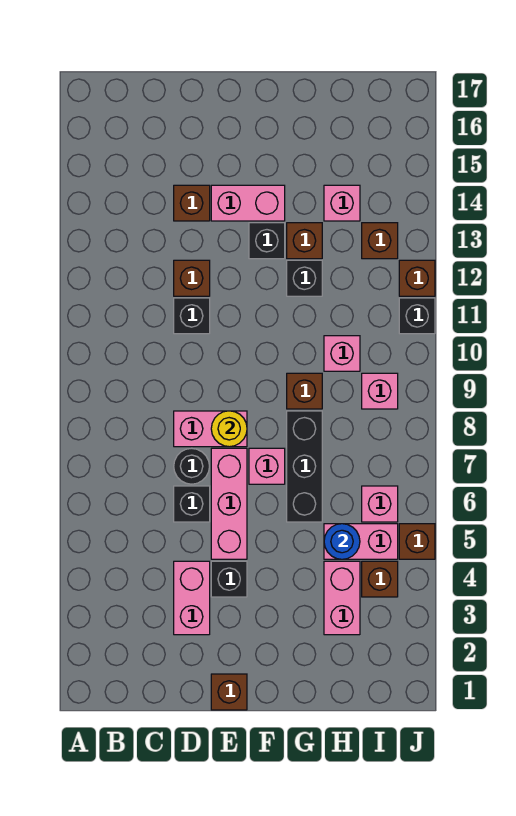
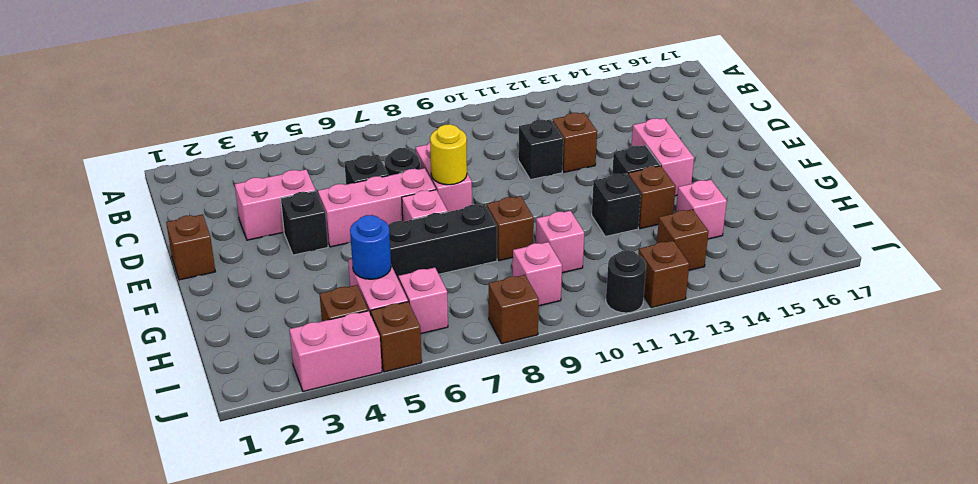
brown brick D14 level 1 -> brown brick J8 level 1
pink brick H3:H4 level 1 -> pink brick J3:J4 level 1
black brick J11 level 1 -> black round brick J11 level 1

